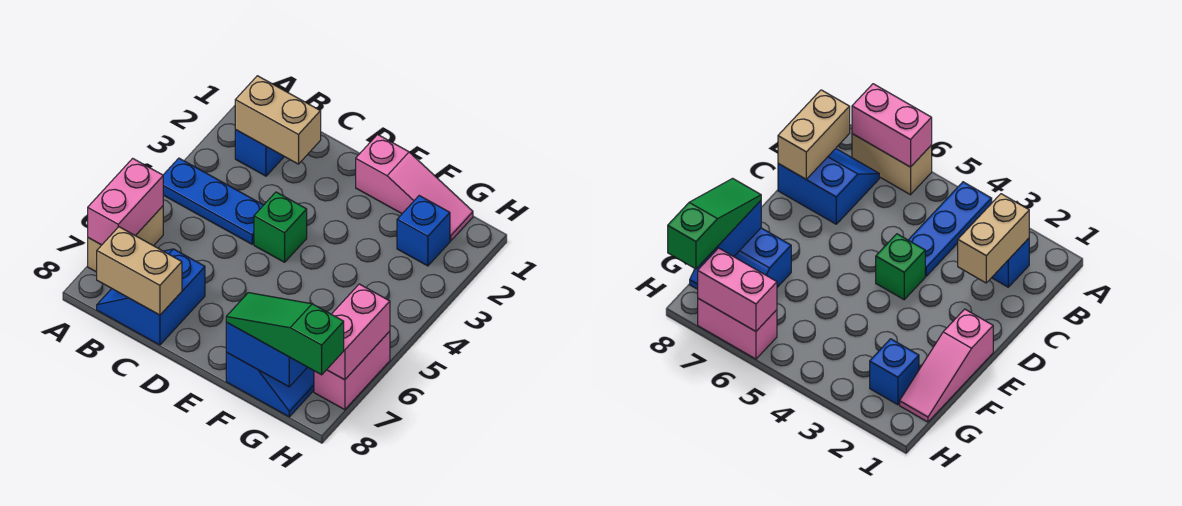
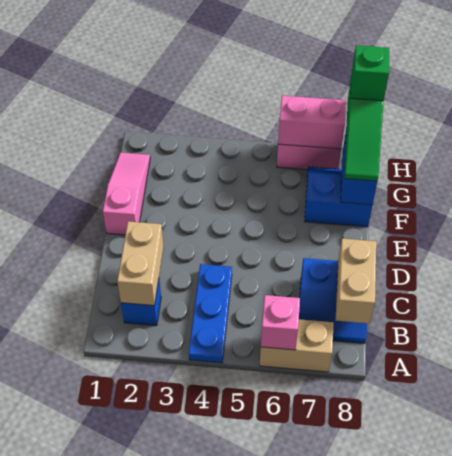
pink brick A6:A7 level 2 -> pink brick A6 level 2
green brick D4 level 1 -> green brick H8 level 4
blue brick G2 level 1 -> none

